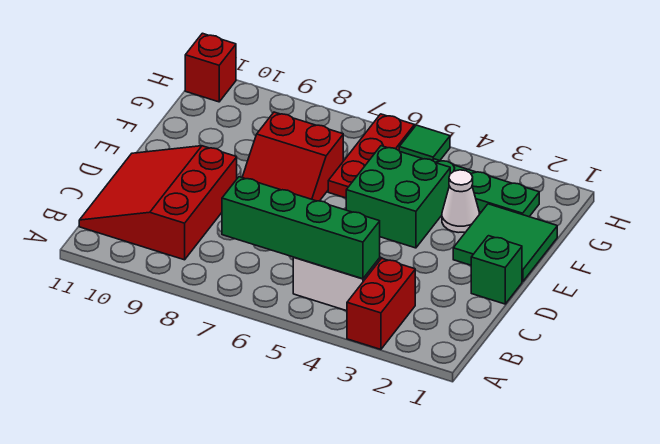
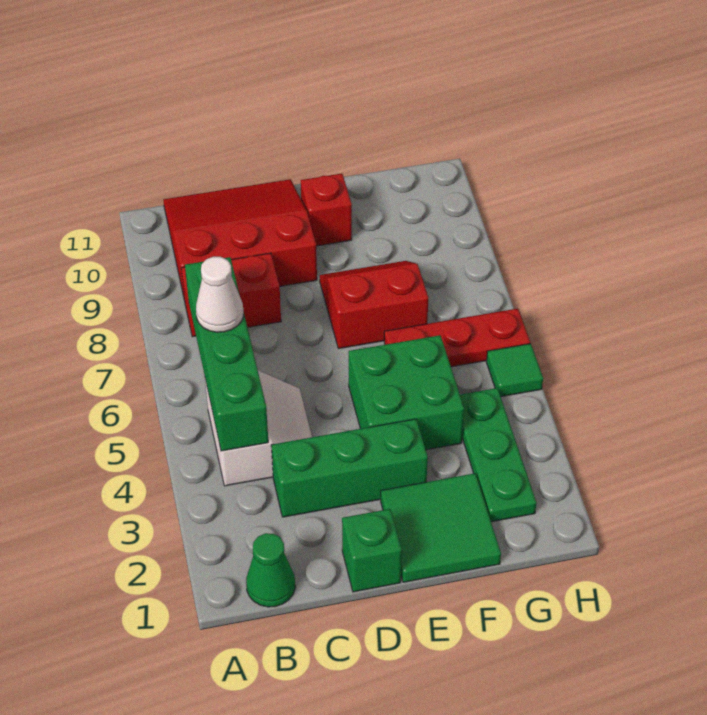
red brick A3:B3 level 1 -> red brick B8:C8 level 1
none -> green cone B1 level 1
none -> green brick C3:E3 level 1
red slope E7:F8 level 1 top F -> red slope E7:F8 level 1 top 7
white cone F3 level 1 -> white cone B6 level 3
red brick H11 level 1 -> red brick E10 level 1

